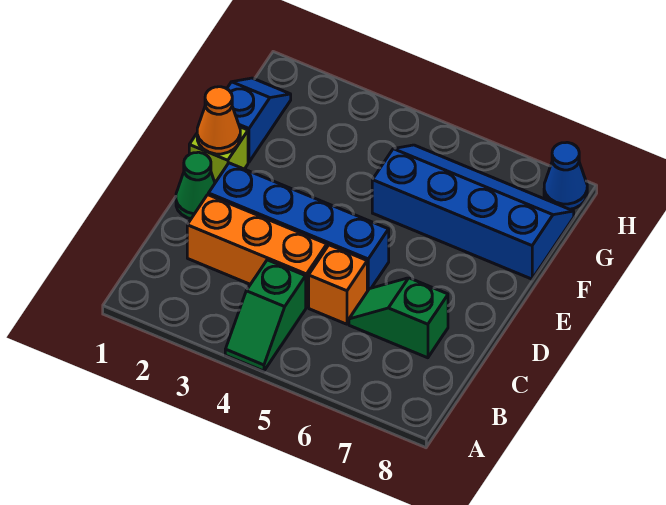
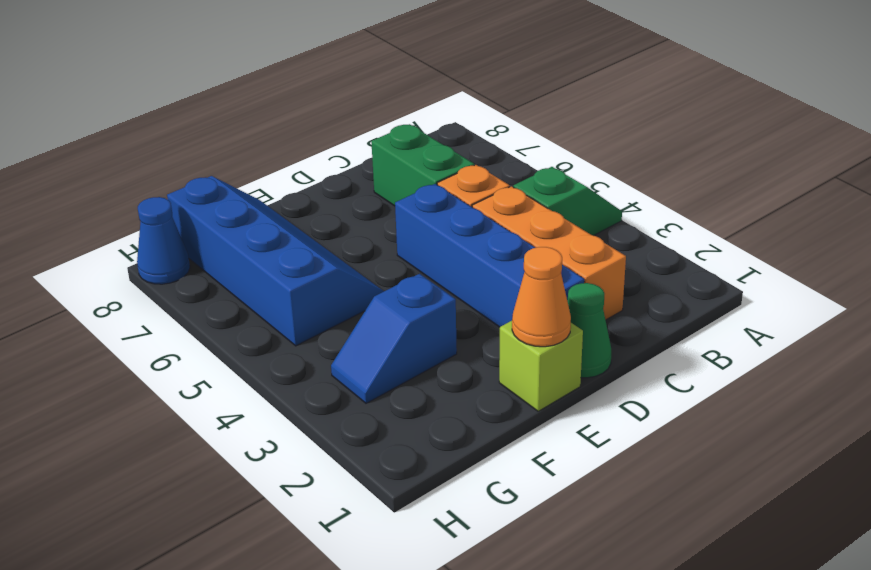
green slope C6:C7 level 1 top 7 -> green brick C6:C7 level 1
blue slope F1:G1 level 1 top F -> blue slope F3:G3 level 1 top F
blue slope F5:G8 level 1 top F -> blue slope F5:G8 level 1 top G

